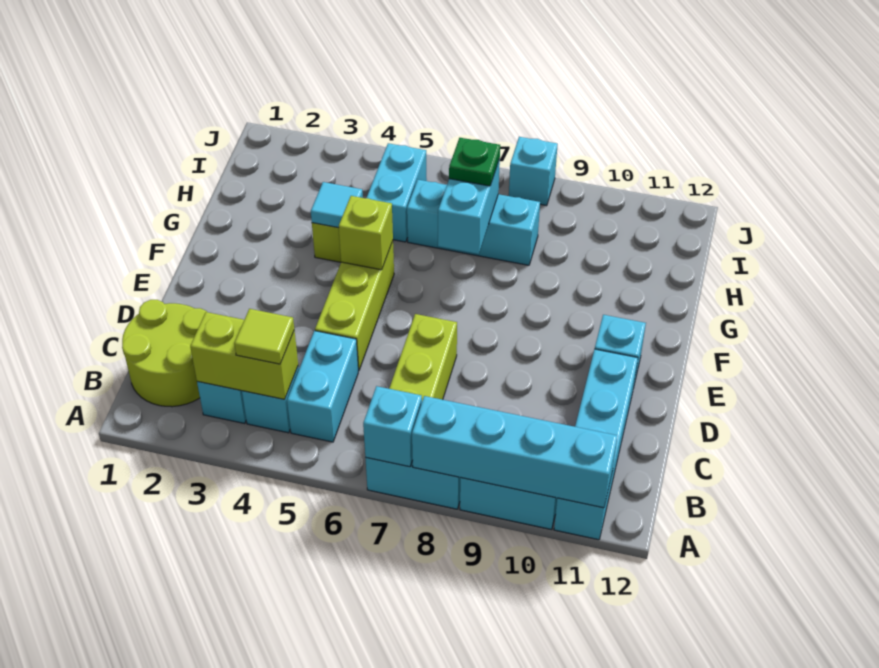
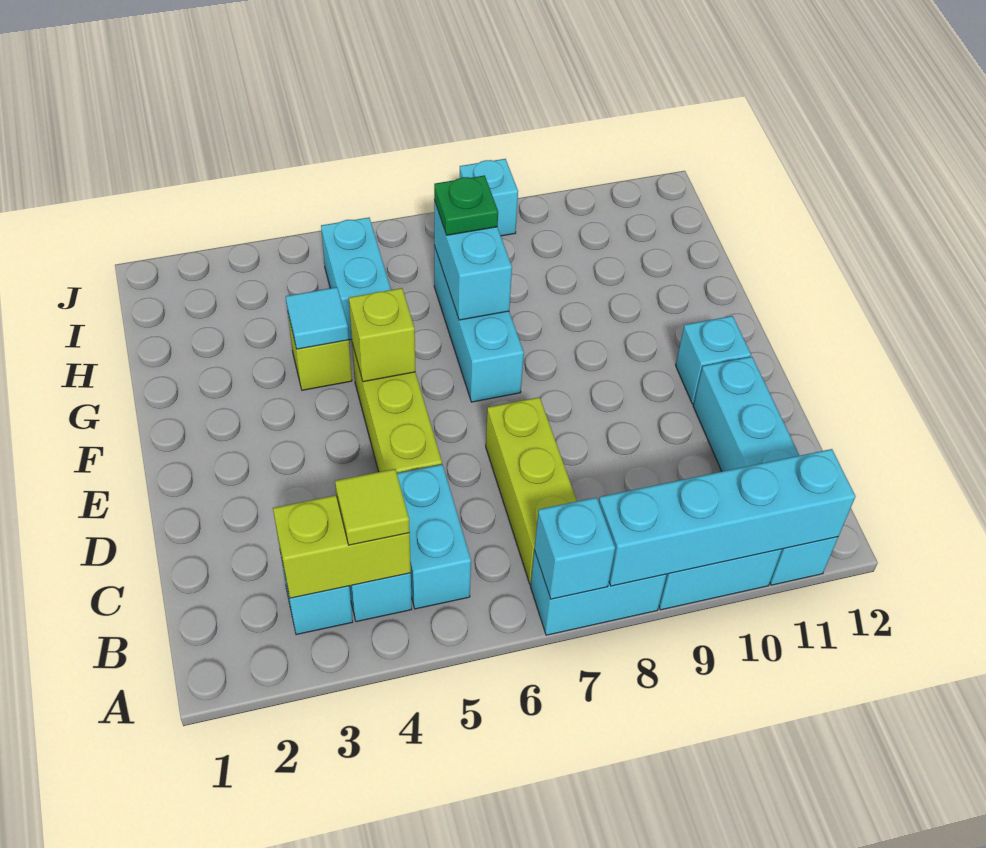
lime round brick B1:C2 level 1 -> none
cyan brick H6:H8 level 1 -> cyan brick F7:H7 level 1

